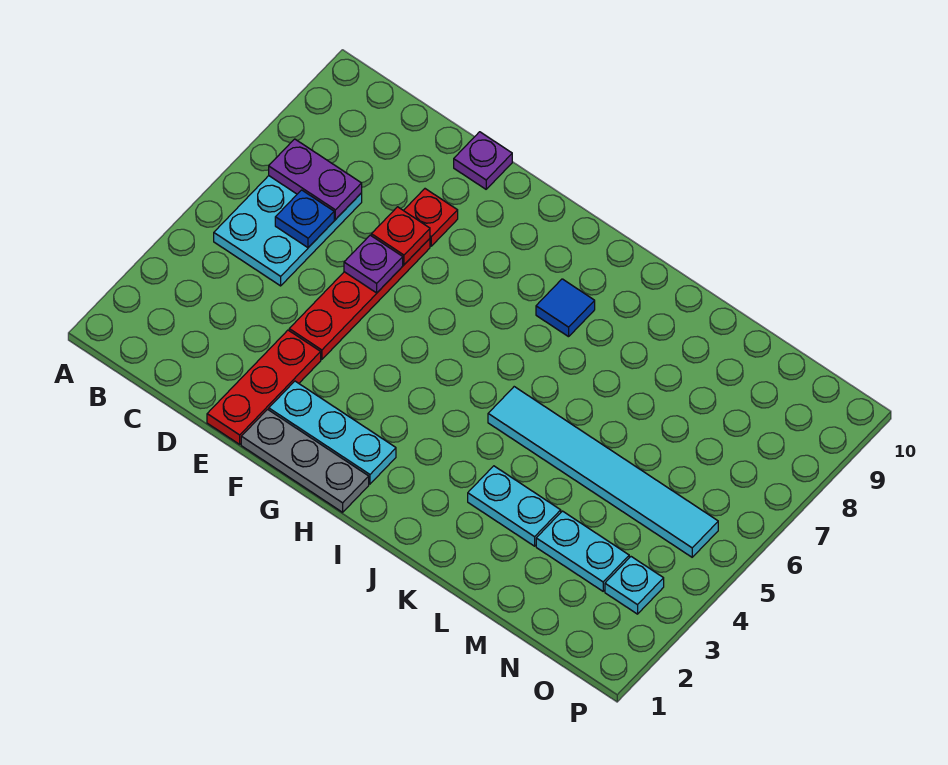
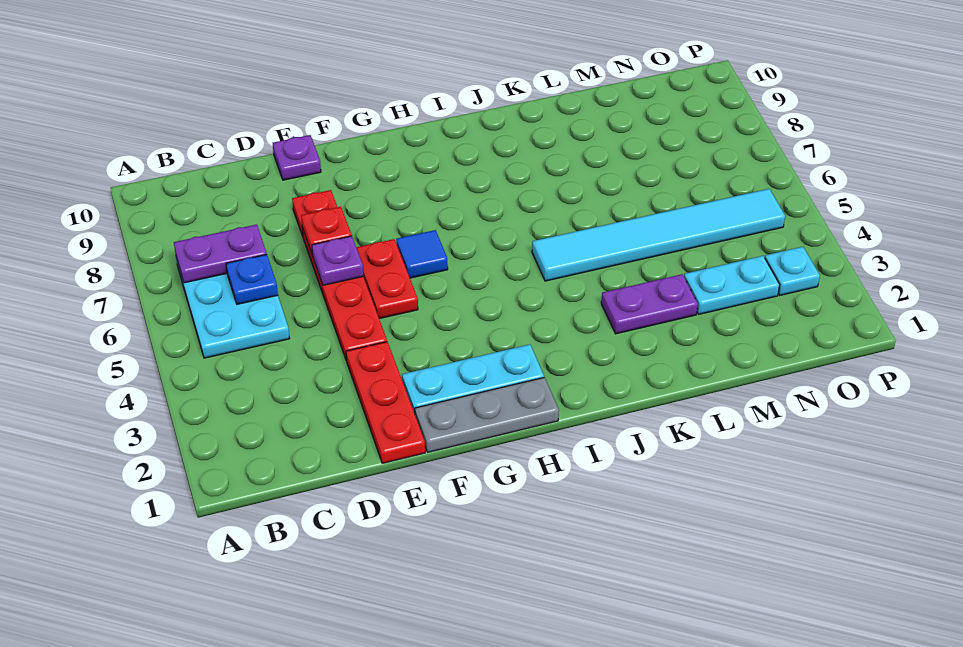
none -> red plate F5:F6 level 1
blue tile I8 level 1 -> blue tile G6 level 1
cyan plate K3:L3 level 1 -> purple plate K3:L3 level 1

